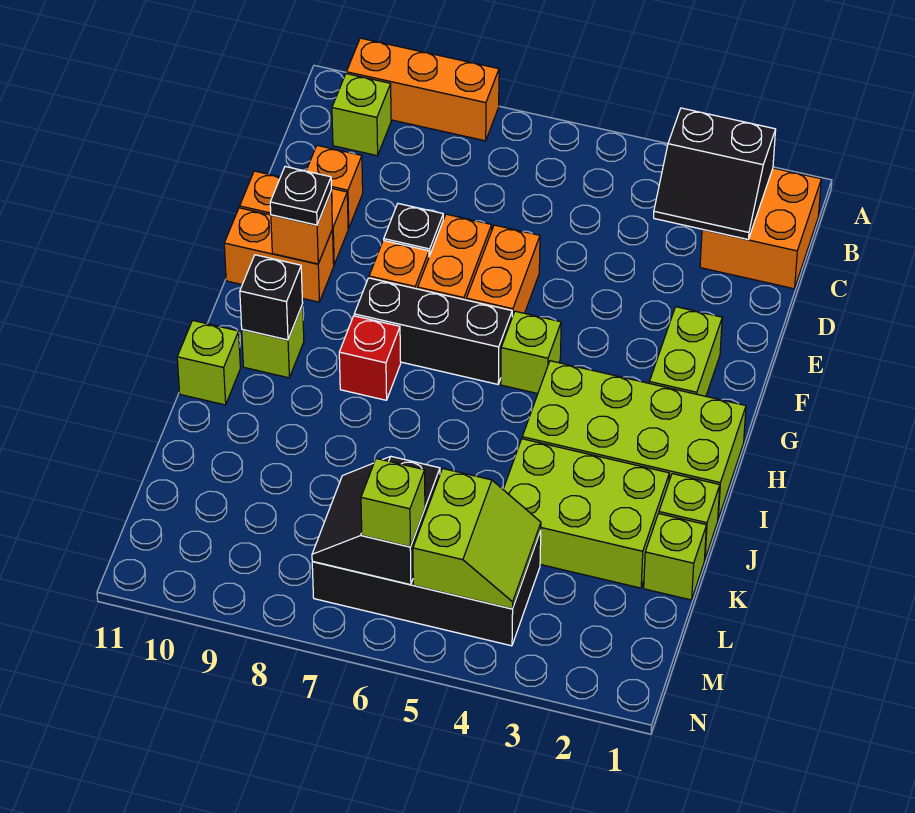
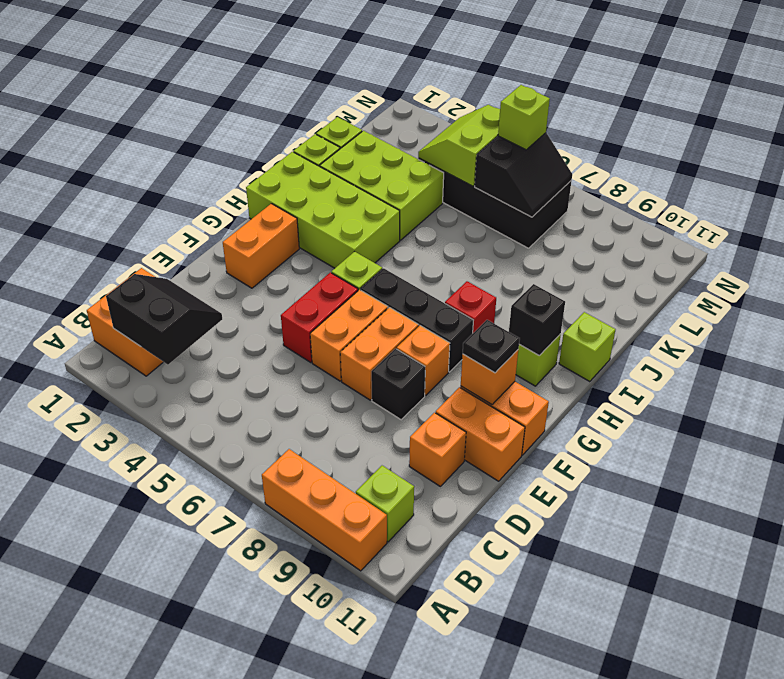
none -> red brick E5:F5 level 1
lime brick F2:G2 level 1 -> orange brick F2:G2 level 1

